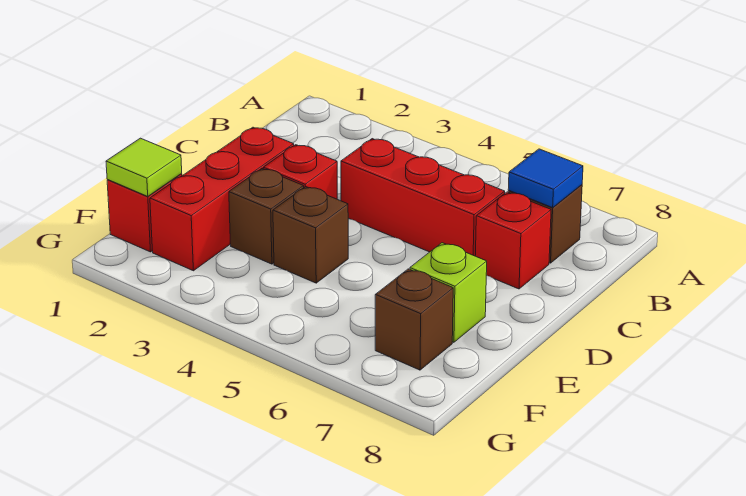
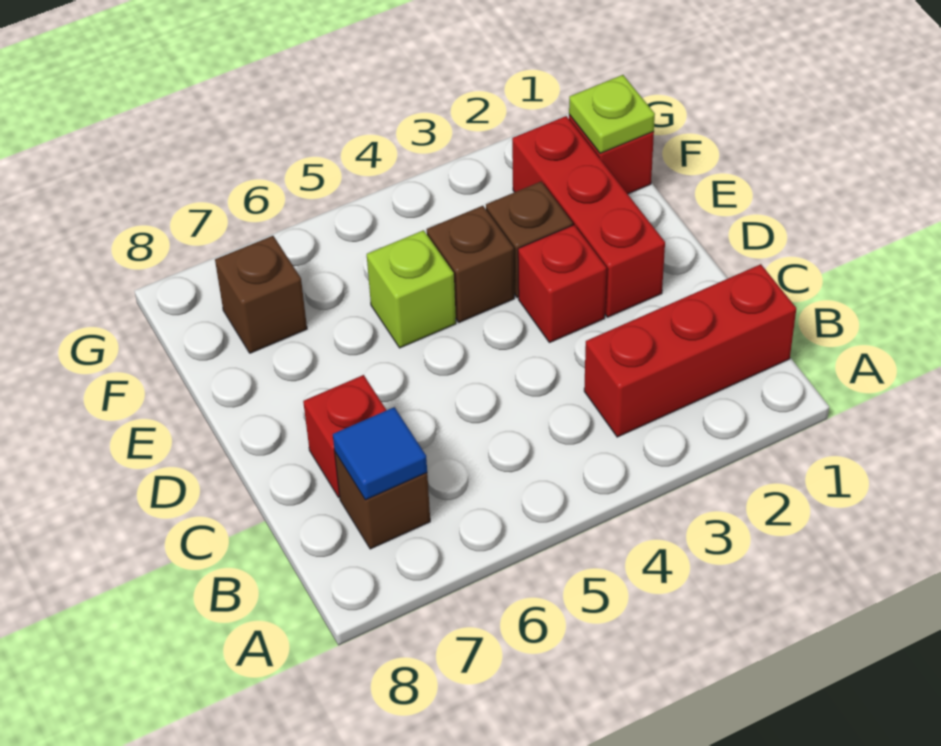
red brick C4:C6 level 1 -> red brick B1:B3 level 1
lime brick E7 level 1 -> lime brick E5 level 1
lime tile F1 level 2 -> lime plate F1 level 2

